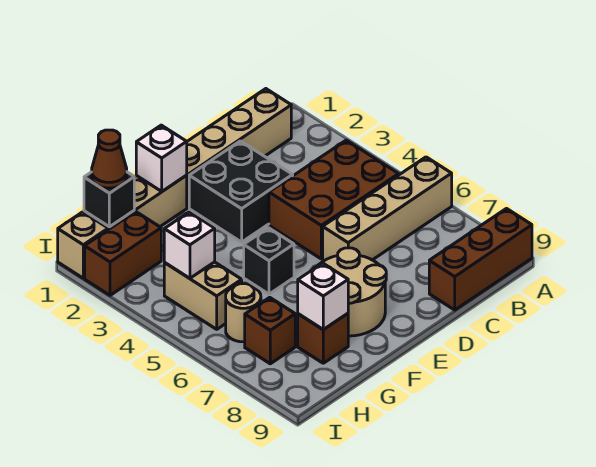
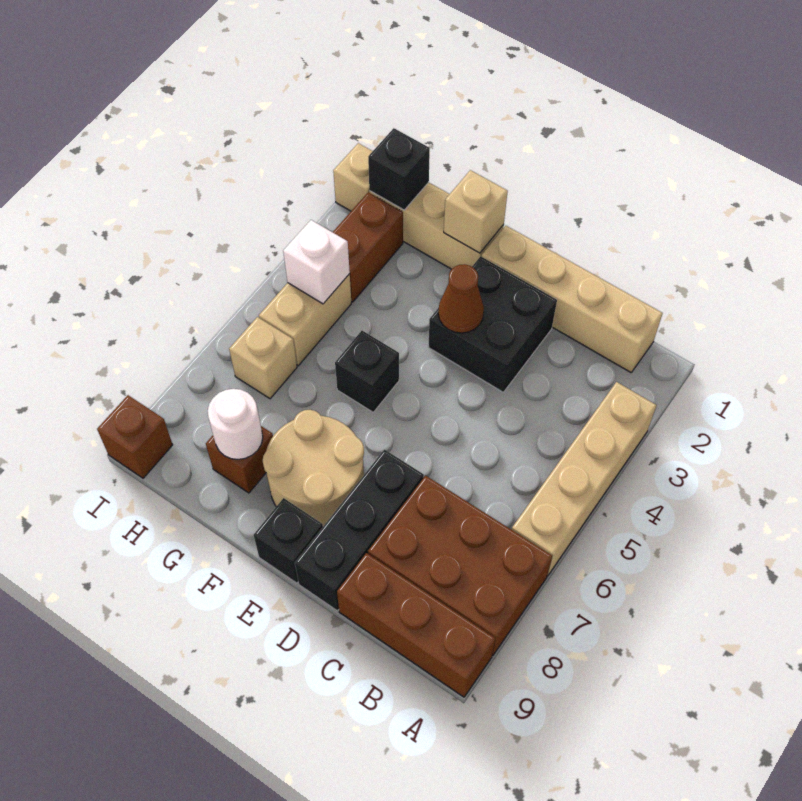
tan brick A6:D6 level 1 -> tan brick A3:A6 level 1
brown brick B4:D5 level 1 -> brown brick A7:C8 level 1
none -> black brick D7:D9 level 1
none -> black brick E9 level 1
white brick F1 level 2 -> tan brick F1 level 2
white brick G8 level 2 -> white round brick G8 level 2
brown cone H1 level 3 -> brown cone E3 level 2
brown brick H2:I2 level 1 -> brown brick H2:H3 level 1
tan round brick H6 level 1 -> tan brick H6 level 1
brown brick H7 level 1 -> brown brick I9 level 1

